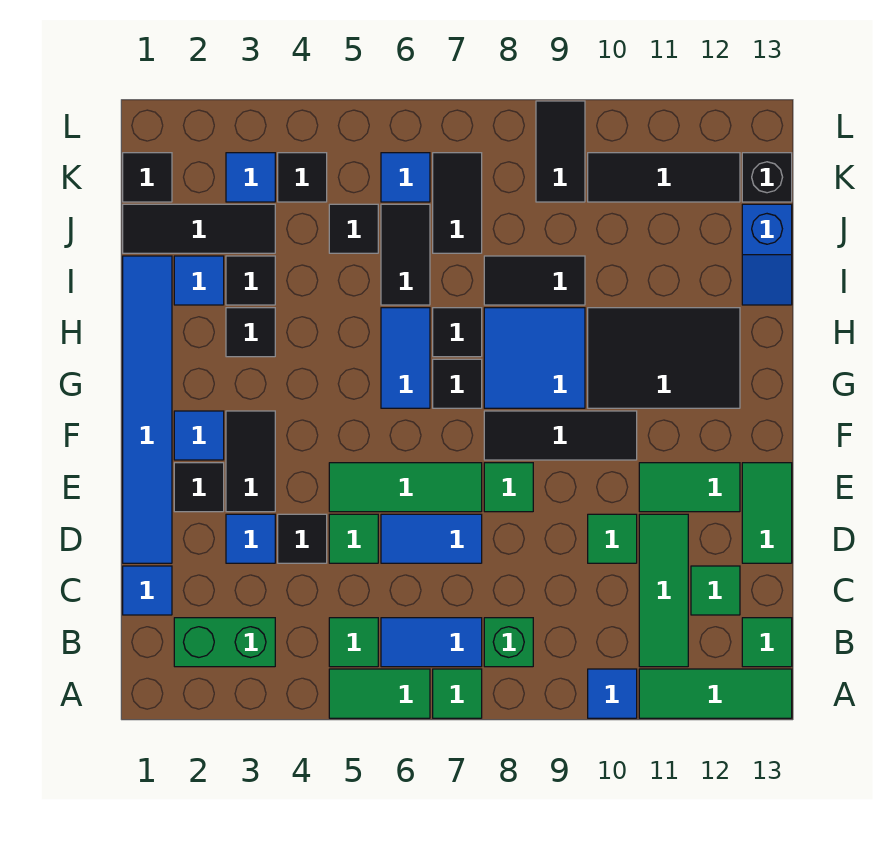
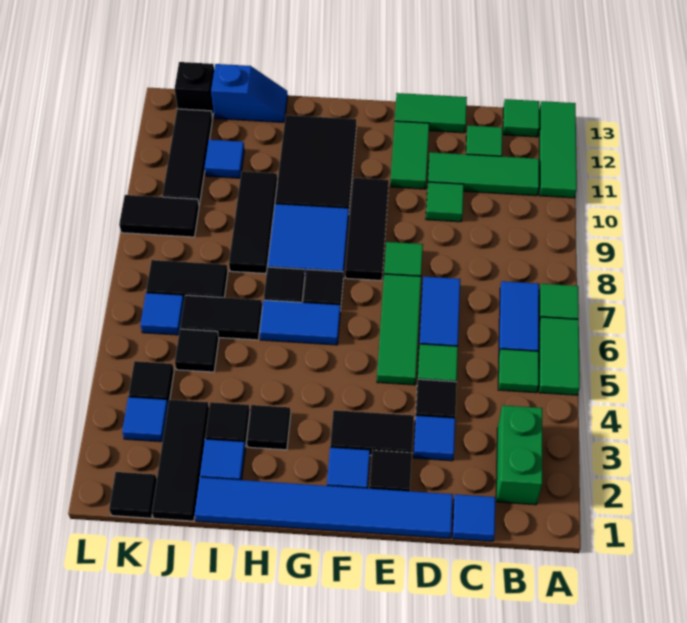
blue tile A10 level 1 -> blue tile J11 level 1
green brick B8 level 1 -> none
black tile I8:I9 level 1 -> black tile I8:I10 level 1

